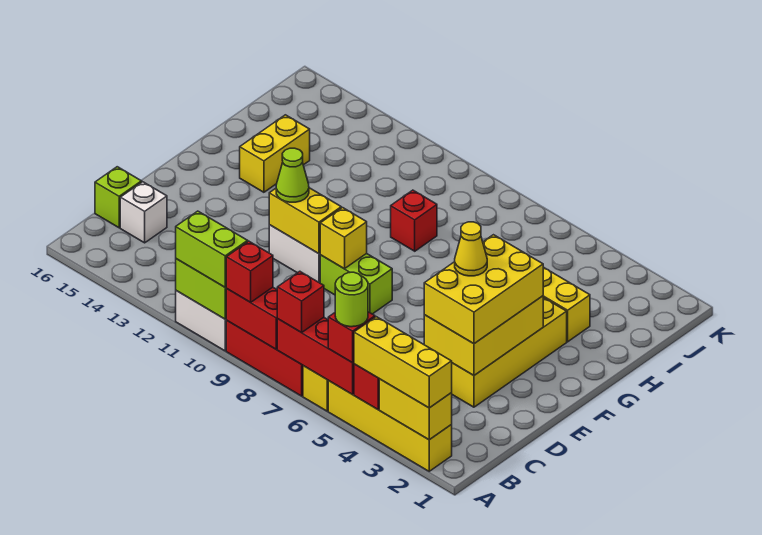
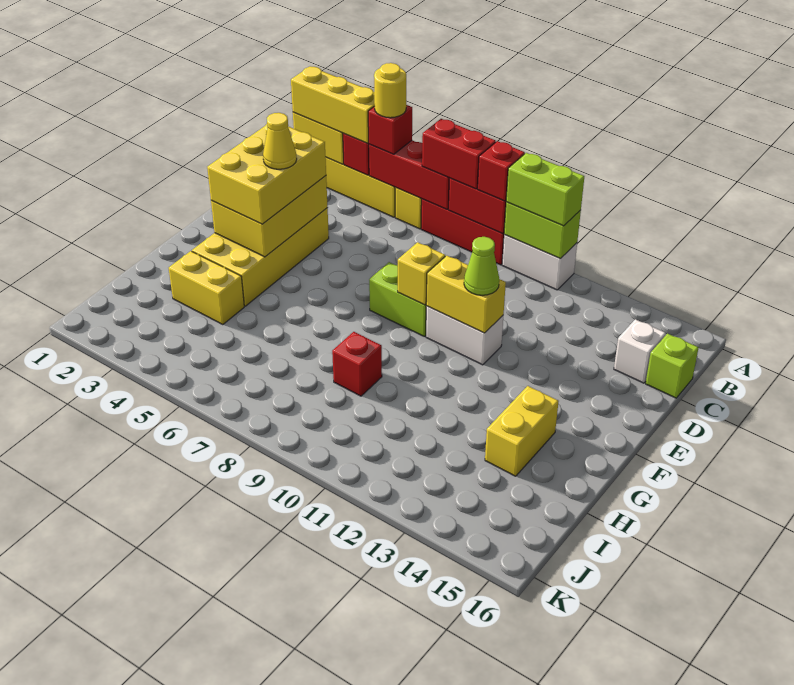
lime round brick A5 level 4 -> yellow round brick A5 level 4
red brick A7 level 3 -> red brick A7:A8 level 3

